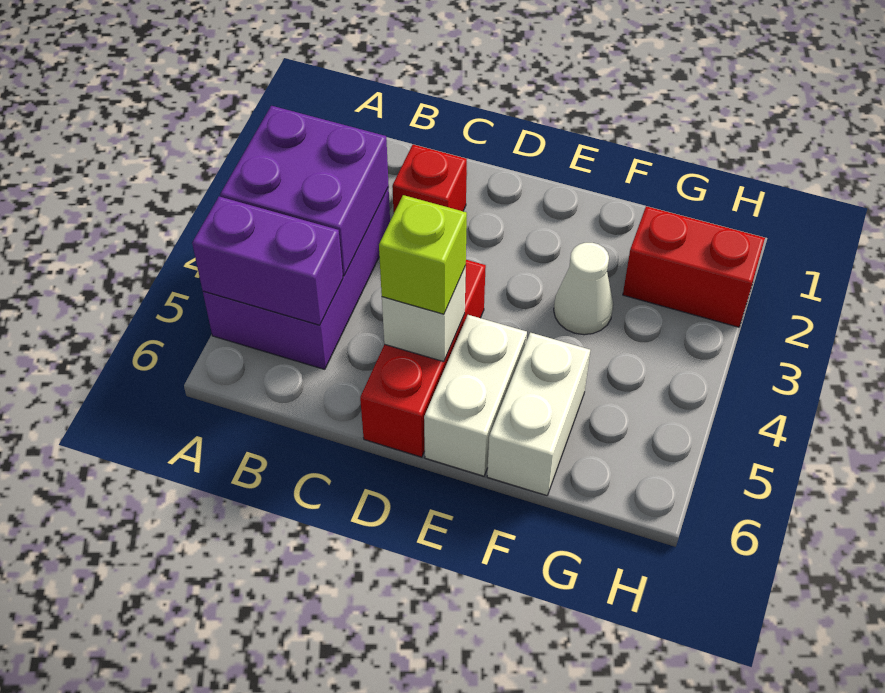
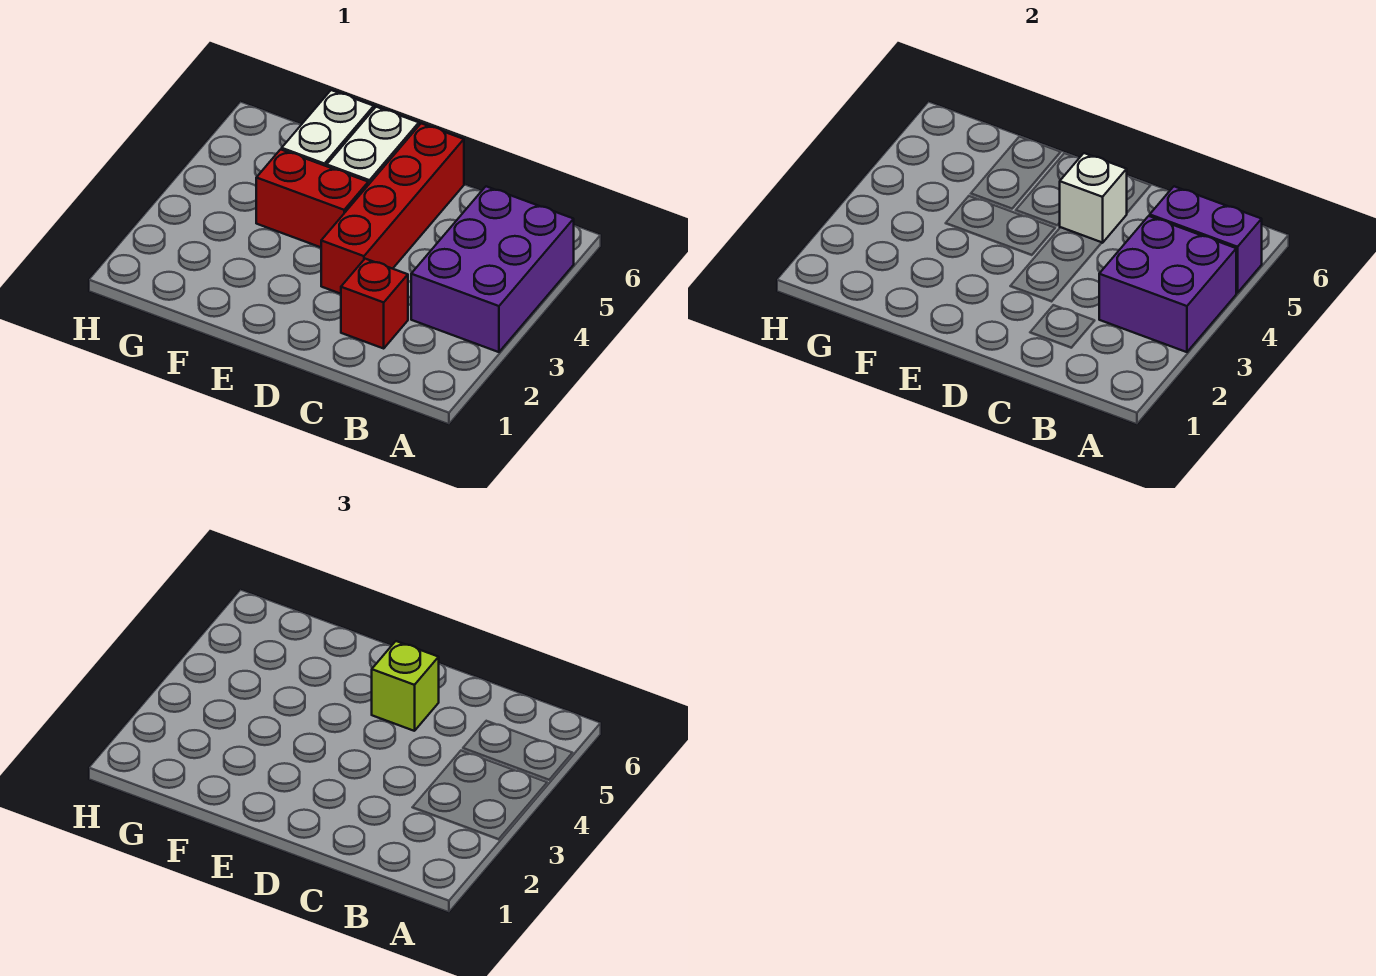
red brick D4:D6 level 1 -> red brick D3:D6 level 1
white cone F3 level 1 -> none
red brick G2:H2 level 1 -> red brick E4:F4 level 1

